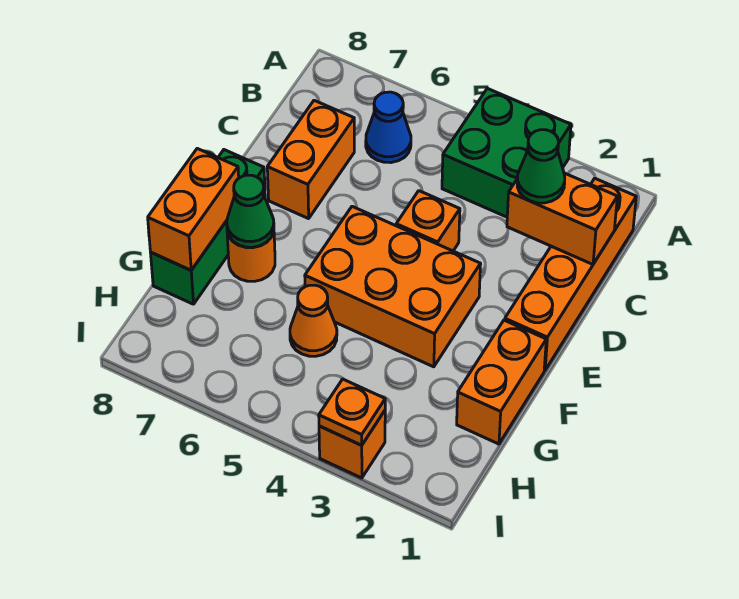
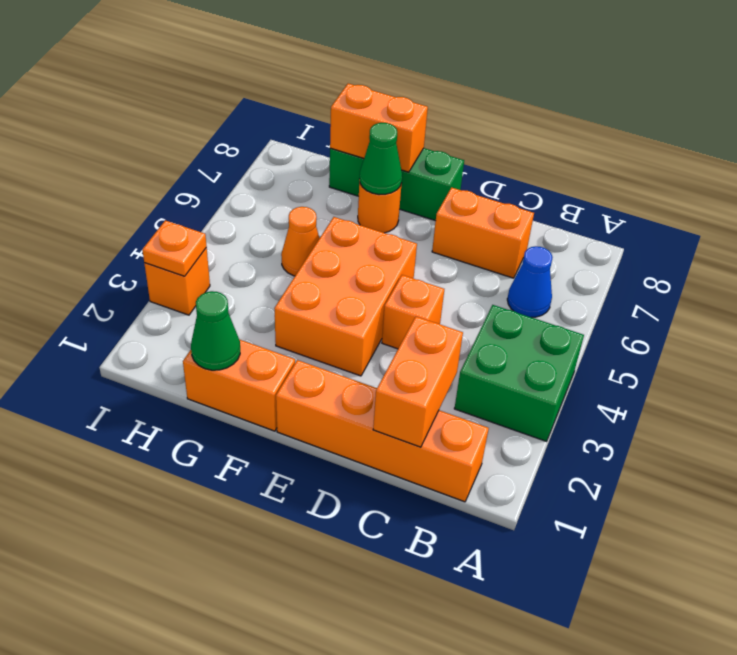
green cone C2 level 3 -> green cone G1 level 2

